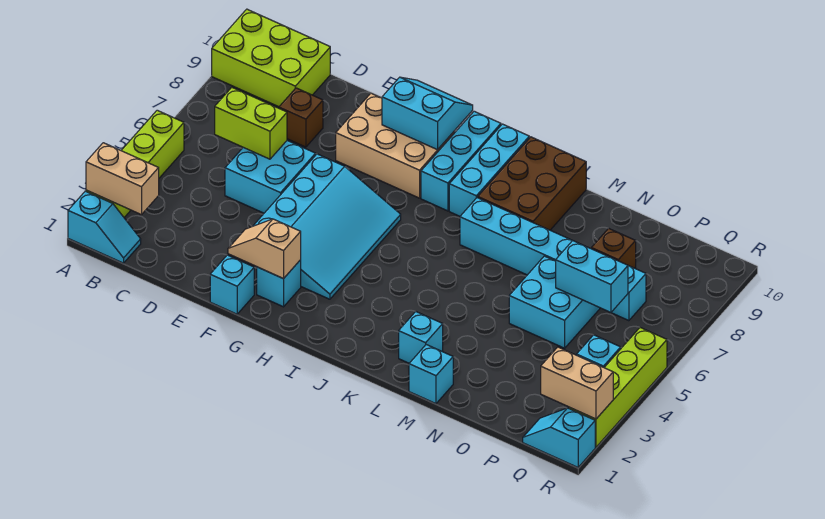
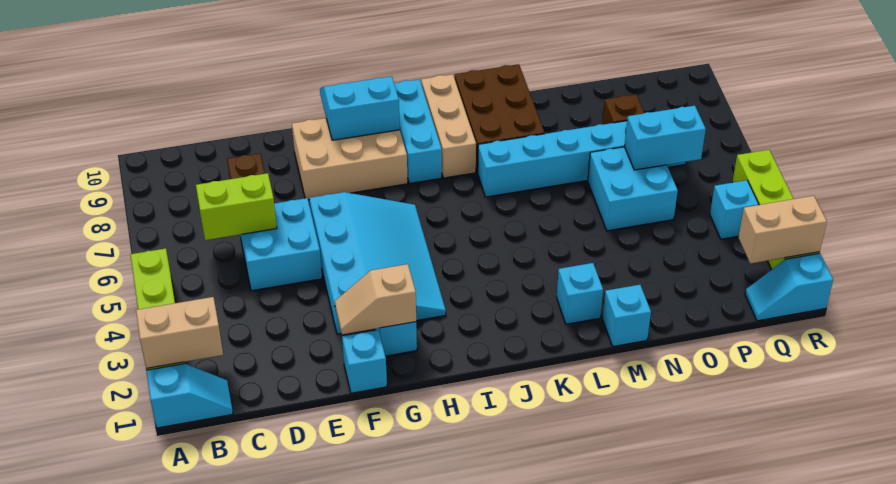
lime brick A9:C10 level 1 -> none
cyan brick J8:J10 level 1 -> tan brick J8:J10 level 1

